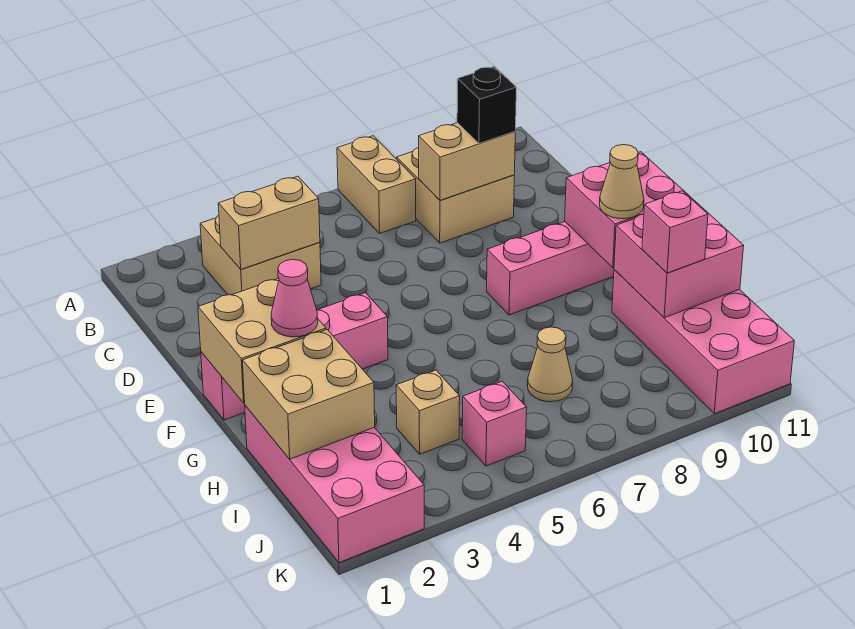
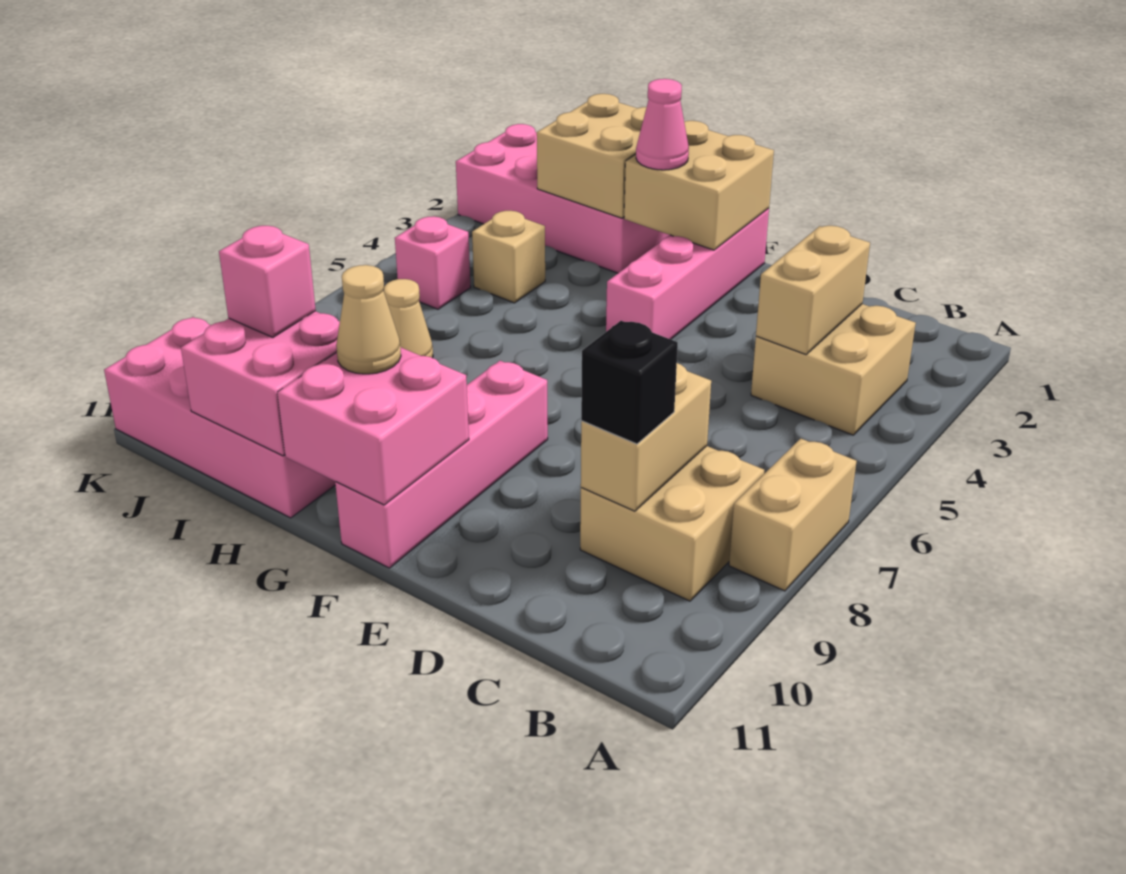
tan brick A7:B7 level 1 -> tan brick A7:A8 level 1

